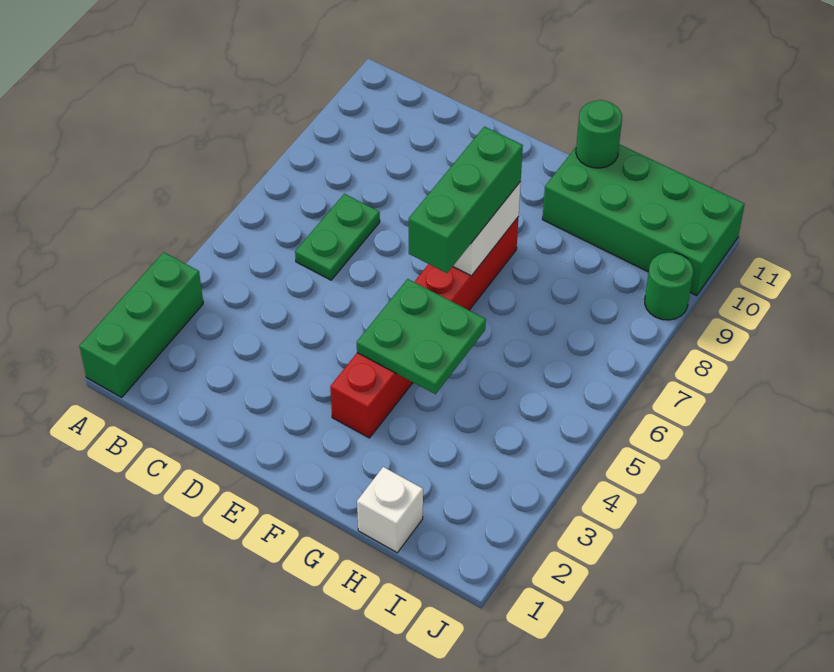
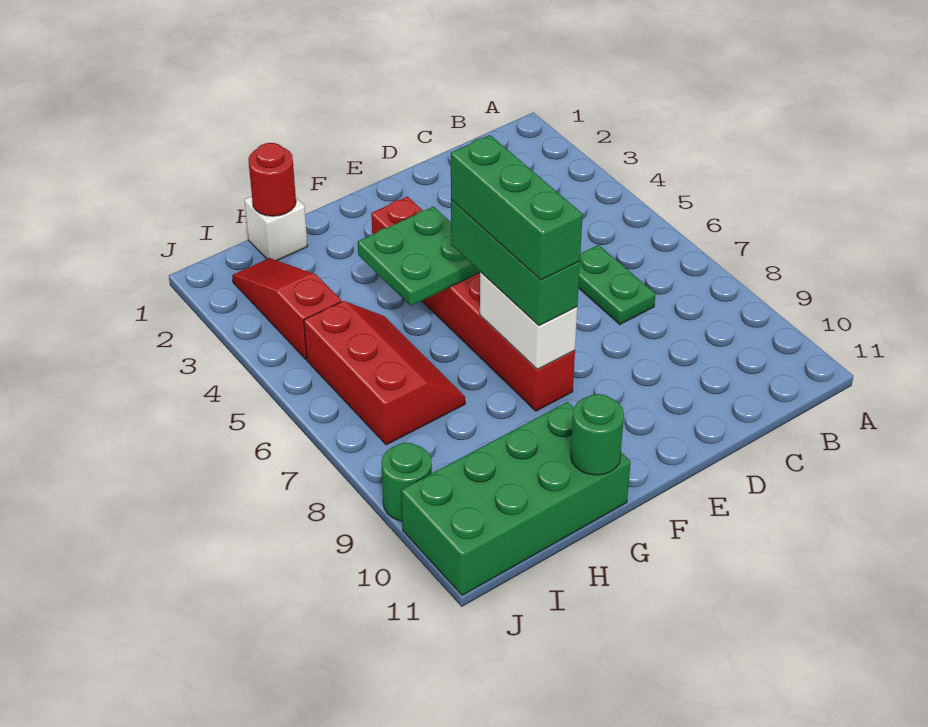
green brick A1:A3 level 1 -> green brick F6:F8 level 4
none -> red round brick H1 level 2
none -> red slope H5:I7 level 1 top I
none -> red slope I2:I4 level 1 top 4

